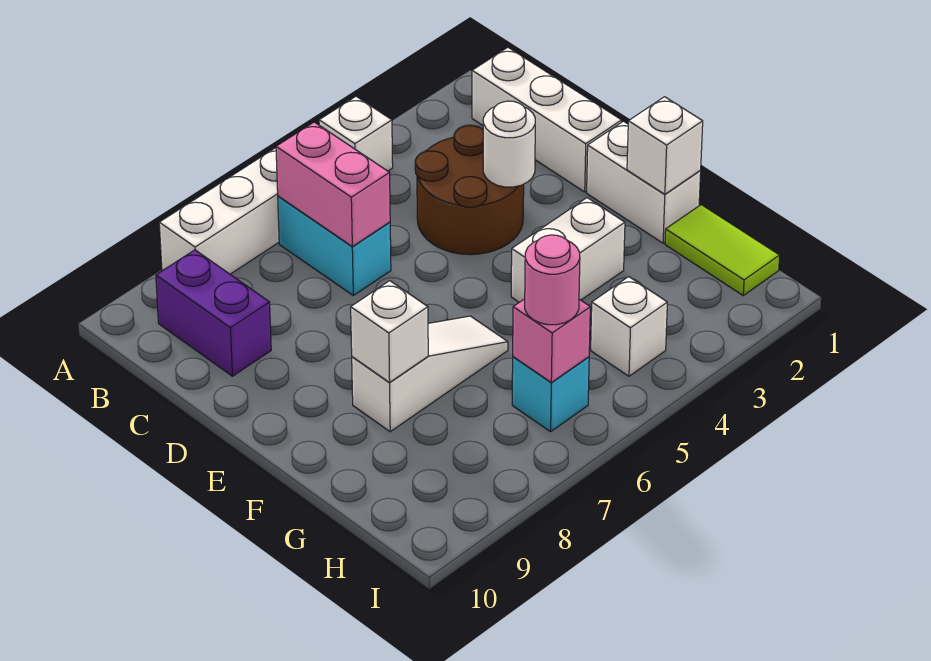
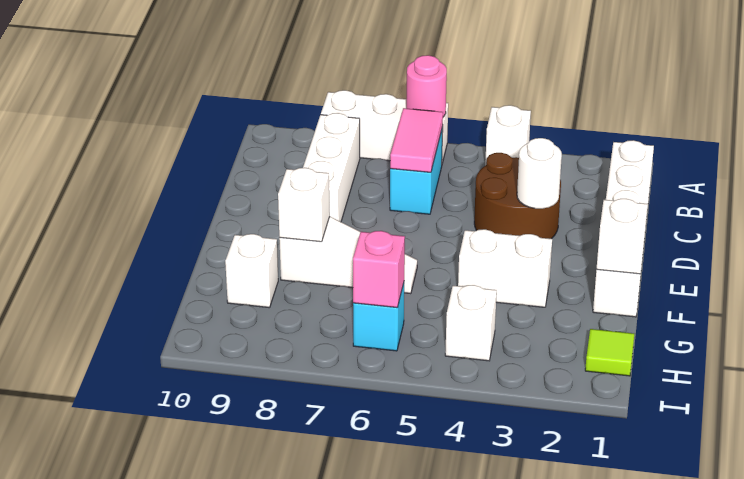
pink brick B6:C6 level 2 -> pink tile B6:C6 level 2
none -> white brick B8:D8 level 1
purple brick B9:C9 level 1 -> none
lime tile G1:H1 level 1 -> lime tile H1 level 1
none -> white brick G9 level 1
pink round brick H6 level 3 -> pink round brick A6 level 2

